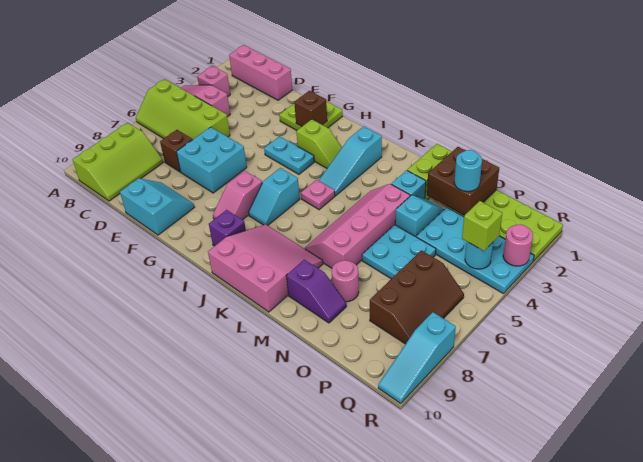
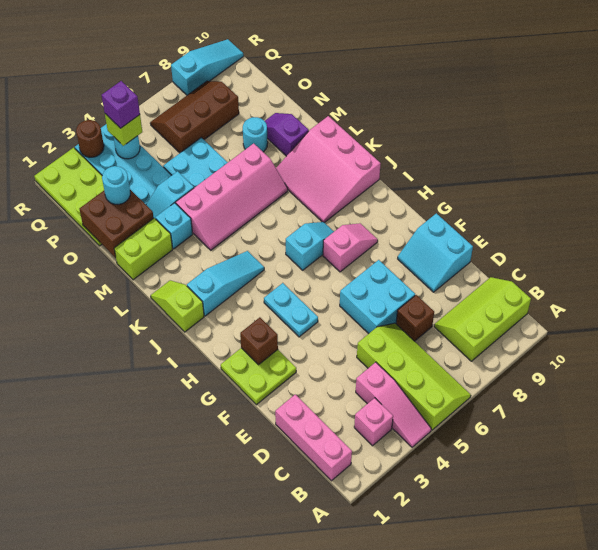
lime slope H3:I3 level 1 top H -> lime slope J1:K1 level 1 top J
purple brick I9 level 1 -> purple brick Q4 level 4
pink plate J5 level 1 -> none
pink round brick N8 level 1 -> cyan round brick N8 level 1
pink round brick R3 level 2 -> brown round brick R3 level 2

